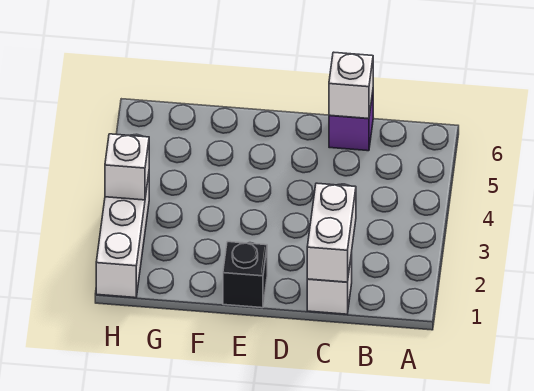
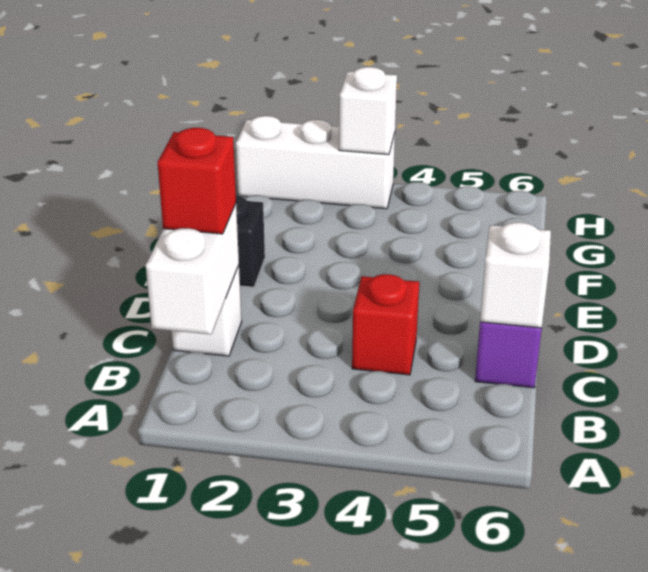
white brick C1:C2 level 2 -> white brick B1:C1 level 2
none -> red brick C1 level 3
none -> red brick C4 level 1

